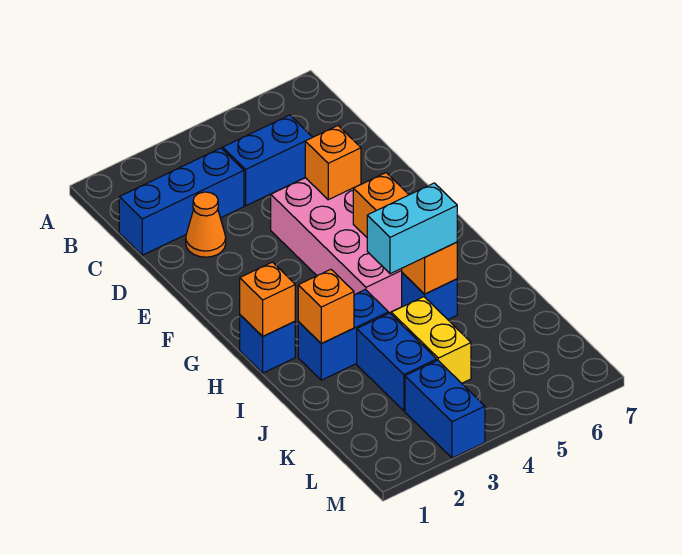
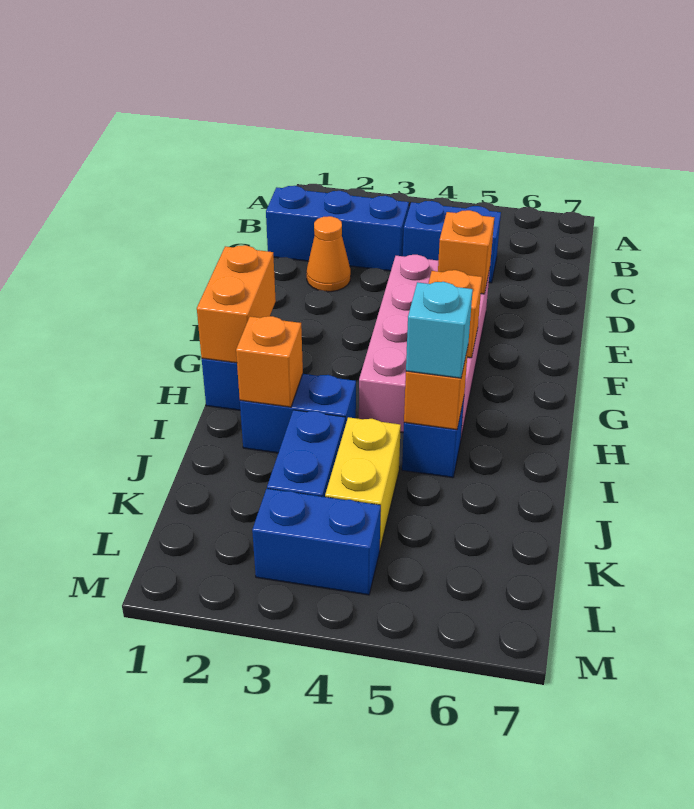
orange brick H1 level 2 -> orange brick G1:H1 level 2
cyan brick I4:I5 level 3 -> cyan brick I5 level 3
blue brick L3:M3 level 1 -> blue brick L3:L4 level 1

